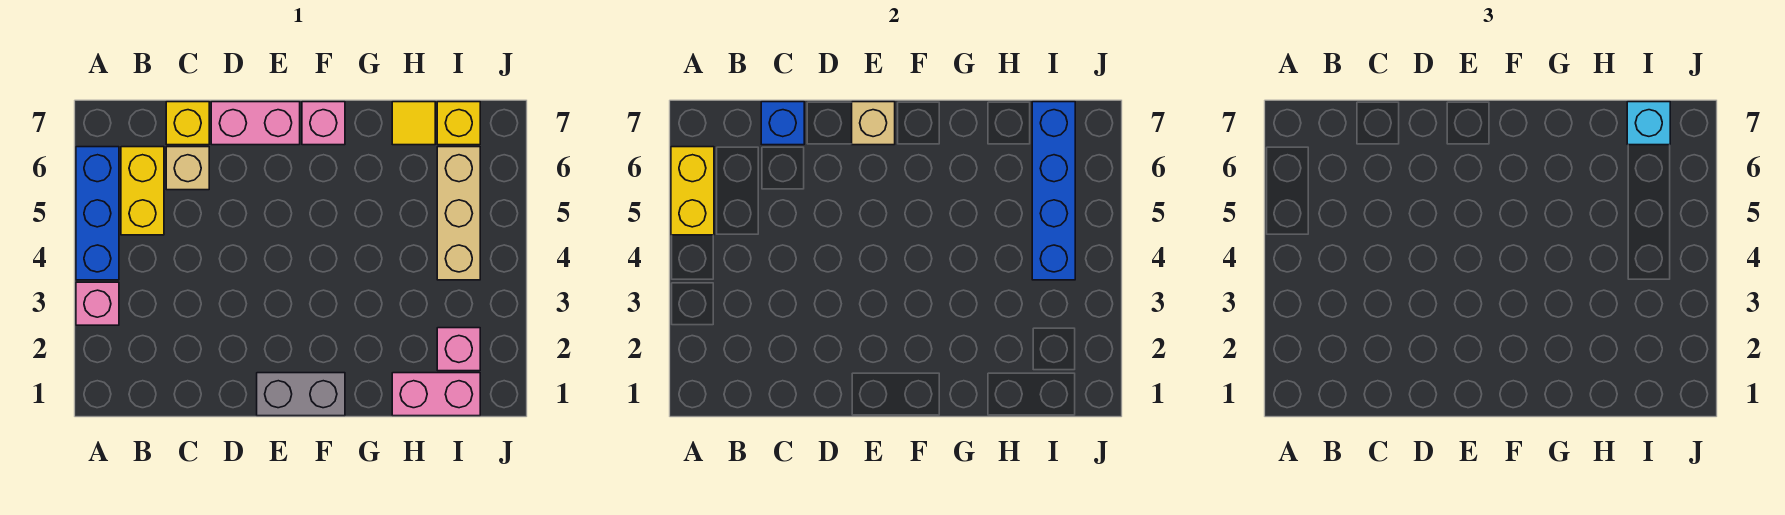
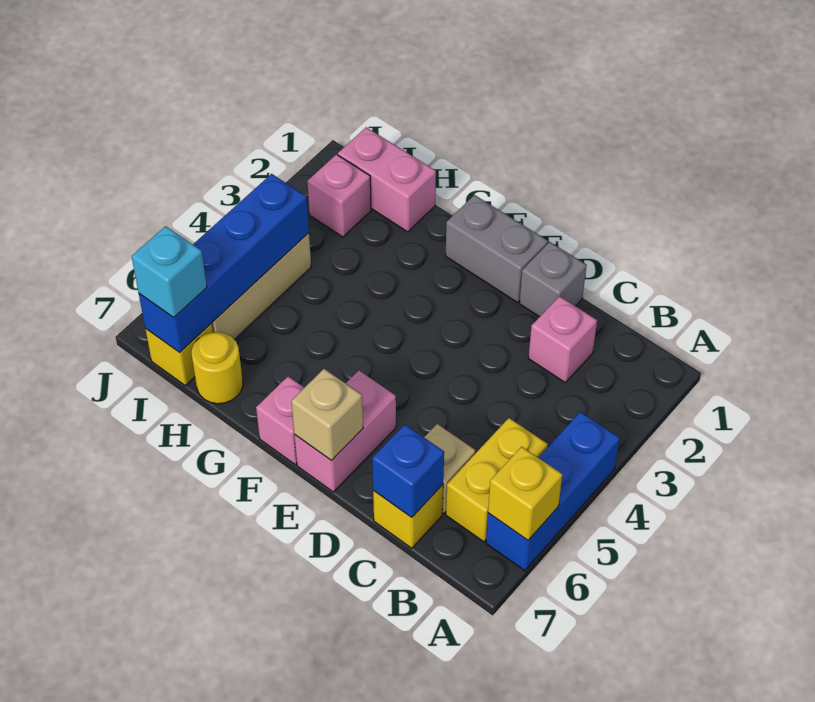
pink brick A3 level 1 -> pink brick C2 level 1
yellow brick A5:A6 level 2 -> yellow brick A6 level 2
none -> grey brick D1 level 1
pink brick D7:E7 level 1 -> pink brick E6:E7 level 1
yellow tile H7 level 1 -> yellow round brick H7 level 1

